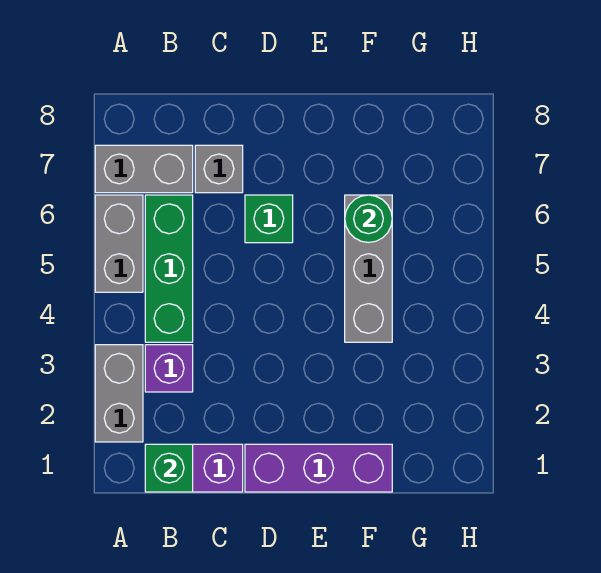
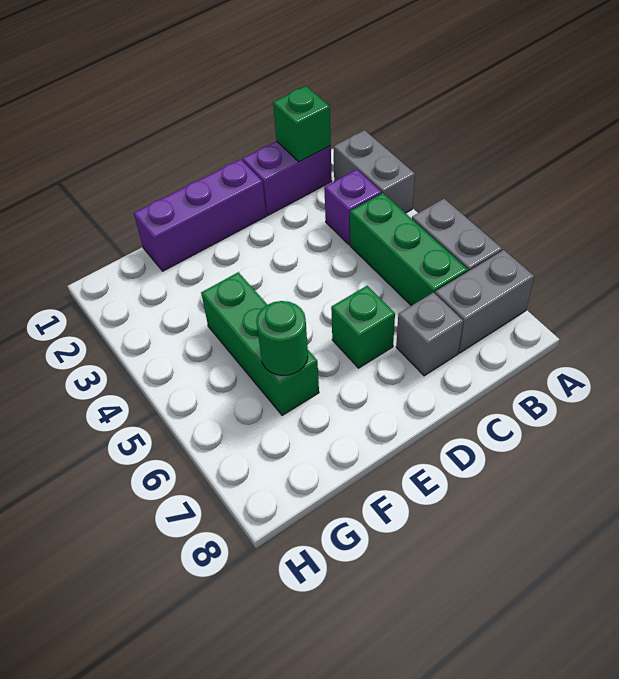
grey brick F4:F6 level 1 -> green brick F4:F6 level 1

